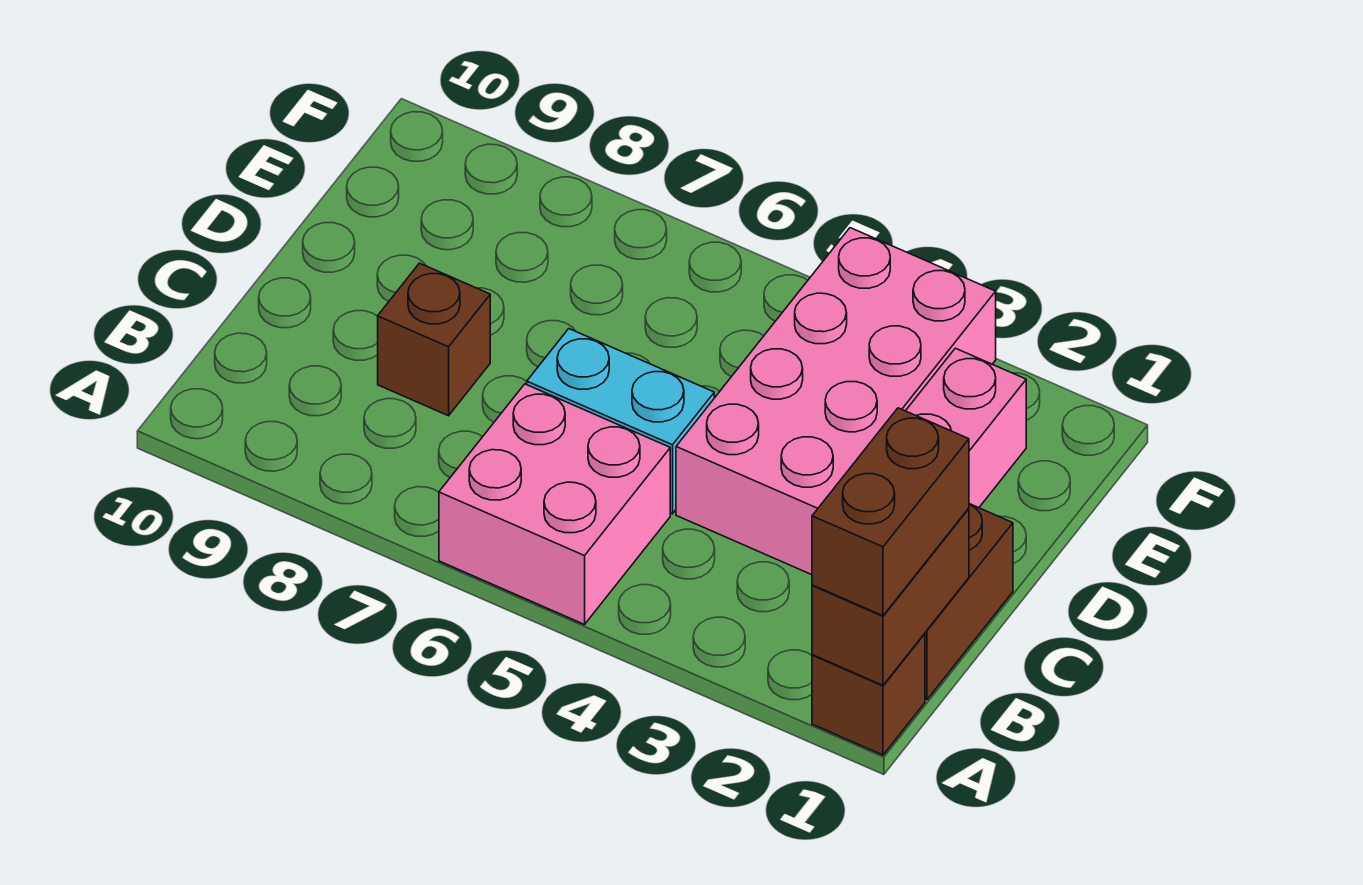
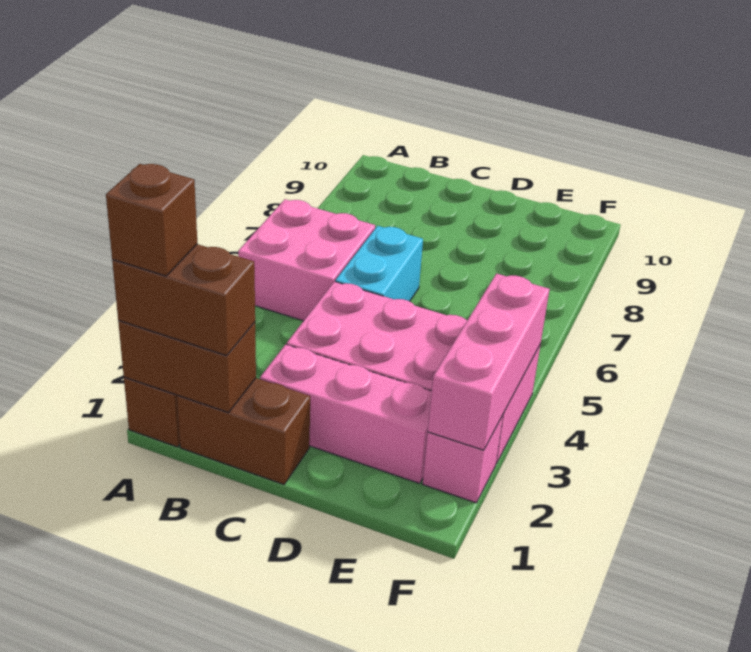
brown brick C8 level 1 -> brown brick A1 level 4
none -> pink brick F2 level 1
none -> pink brick F2:F4 level 2

